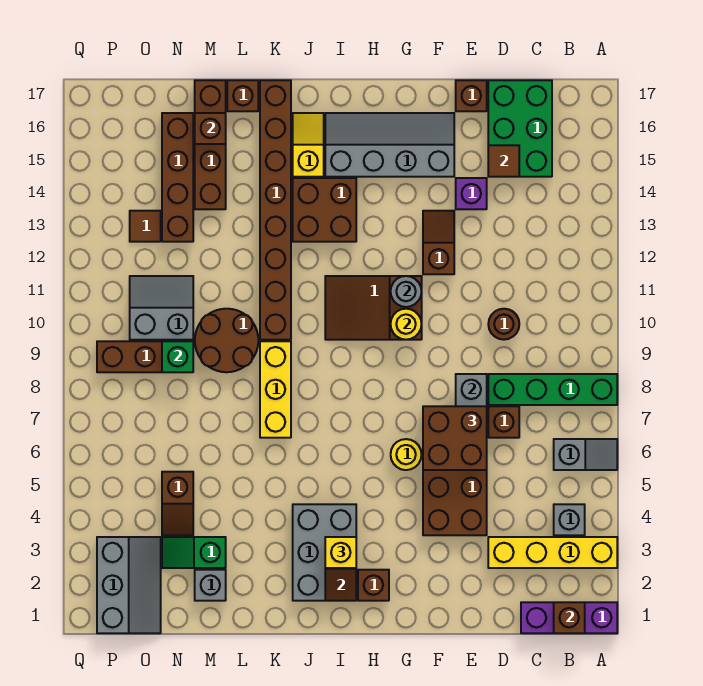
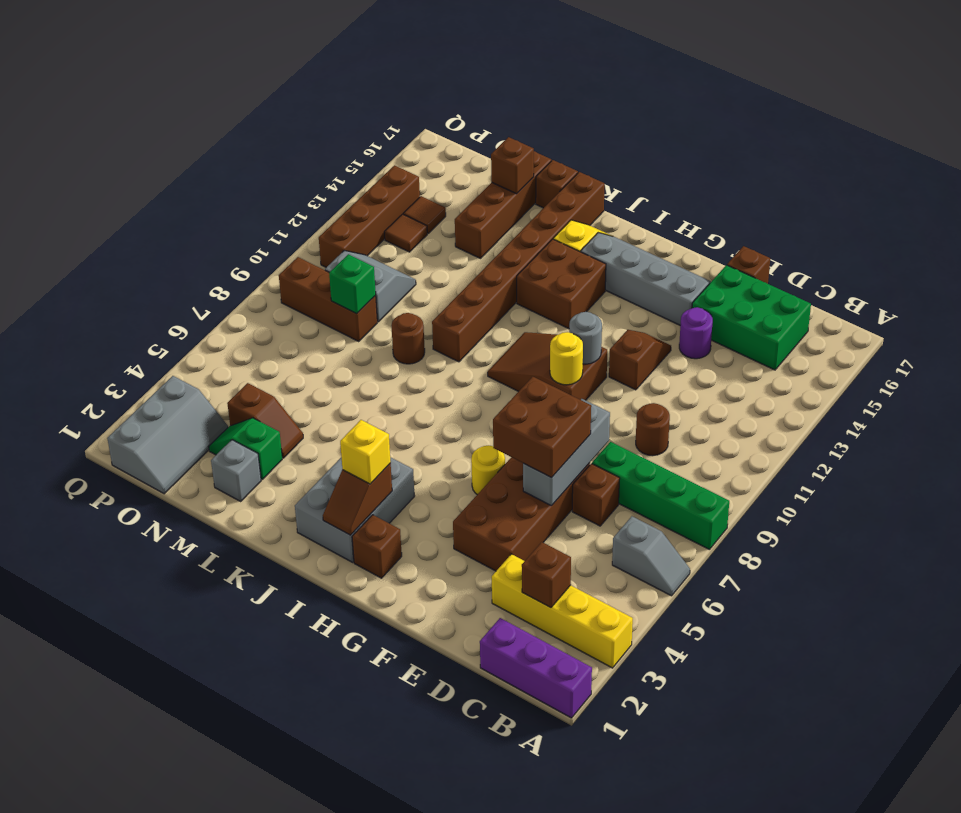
brown brick B1 level 2 -> brown brick C3 level 2
grey brick B4 level 1 -> none
green brick C15:D17 level 1 -> green brick C15:E16 level 1
brown tile D15 level 2 -> brown tile O14 level 1
purple brick E14 level 1 -> purple round brick E14 level 1
yellow brick K7:K9 level 1 -> none
brown round brick L9:M10 level 1 -> brown round brick L9 level 1
brown slope N4:N5 level 1 top 5 -> brown slope M4:N4 level 1 top N
brown brick N13:N16 level 1 -> brown brick P11:P14 level 1

